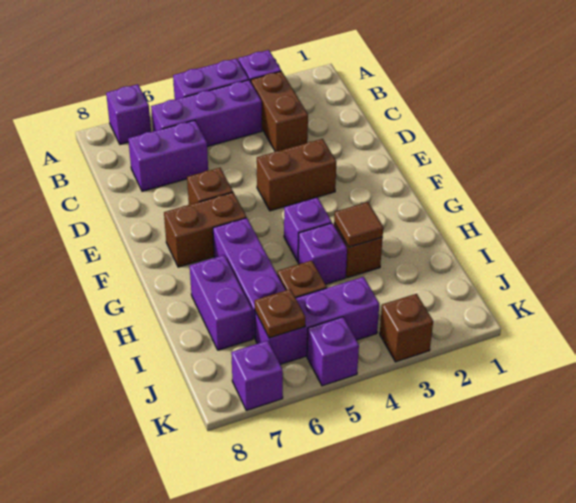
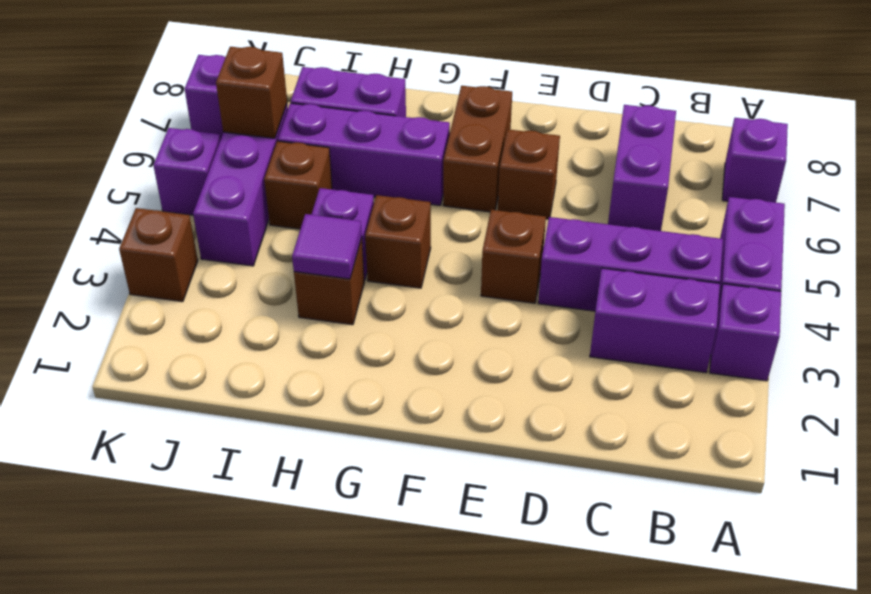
brown brick B3:C3 level 1 -> purple brick B3:C3 level 1
purple brick B4:B6 level 1 -> purple brick B4:D4 level 1
brown brick E3:E4 level 1 -> brown brick E4 level 1
purple brick G4 level 1 -> brown brick G4 level 1
brown tile H3 level 2 -> purple tile H3 level 2
brown plate J6 level 2 -> brown brick J6 level 2

